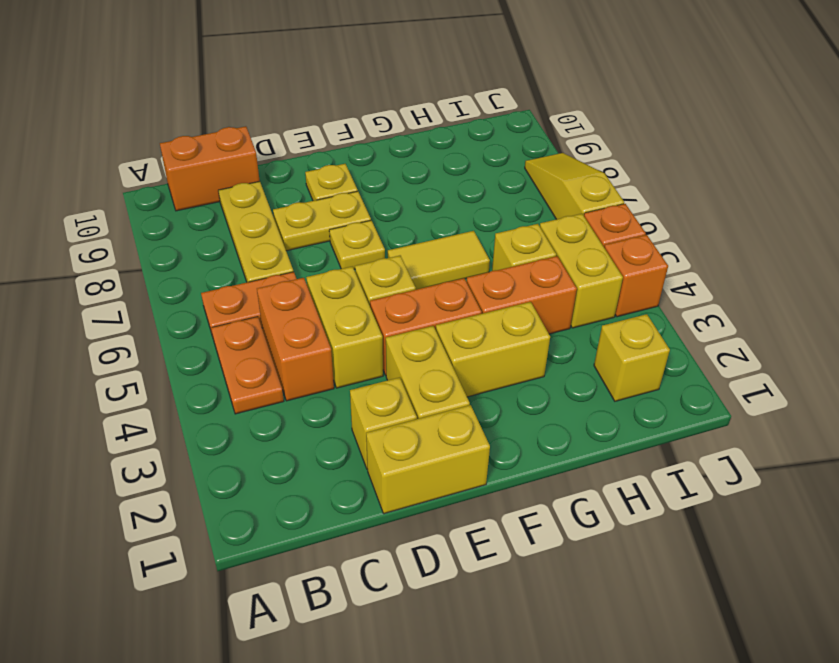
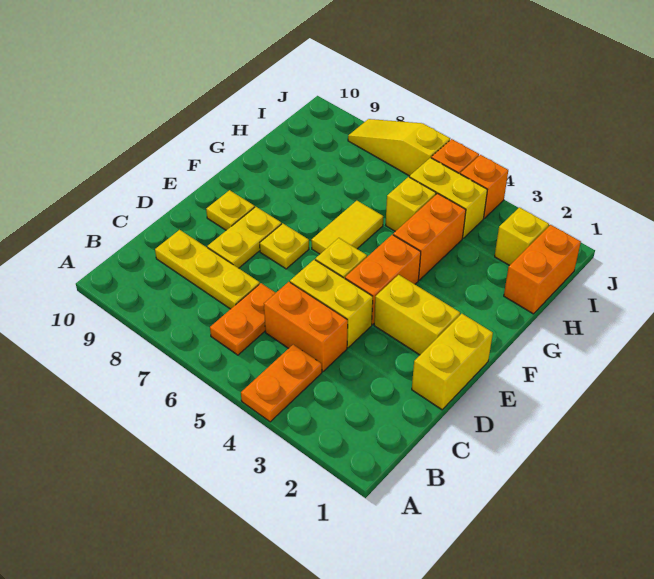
orange plate B4:B5 level 1 -> orange plate A4:B4 level 1
orange brick B10:C10 level 1 -> orange brick H1:I1 level 1
yellow brick D2 level 1 -> none
yellow brick F3:G3 level 1 -> none

